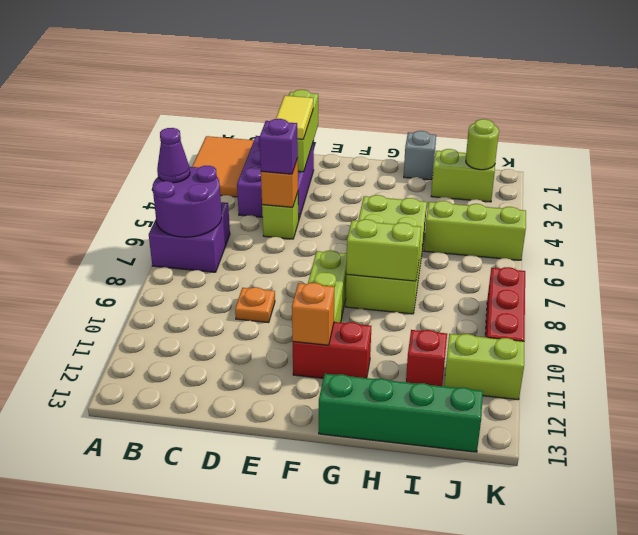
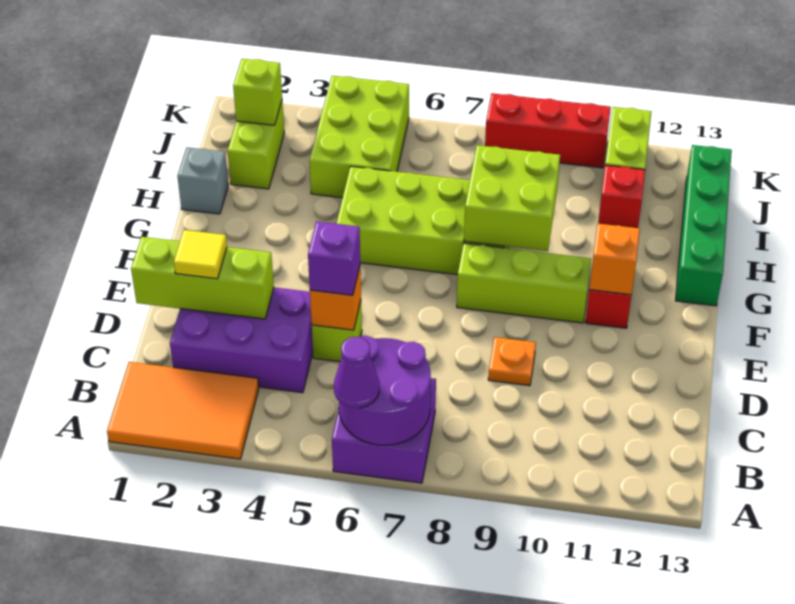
yellow tile D2:D3 level 3 -> yellow tile D2 level 3
lime brick G8:H8 level 2 -> lime brick G8:H9 level 2
lime brick I5:K5 level 1 -> lime brick I4:K5 level 1
lime round brick J2 level 2 -> lime brick J2 level 2

